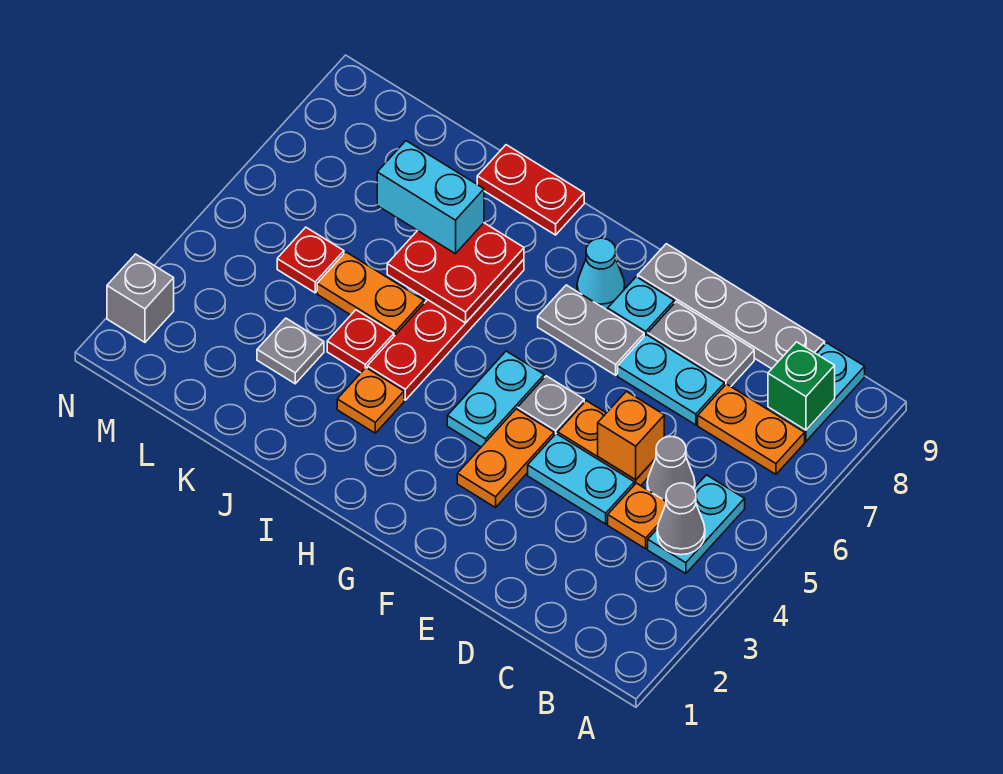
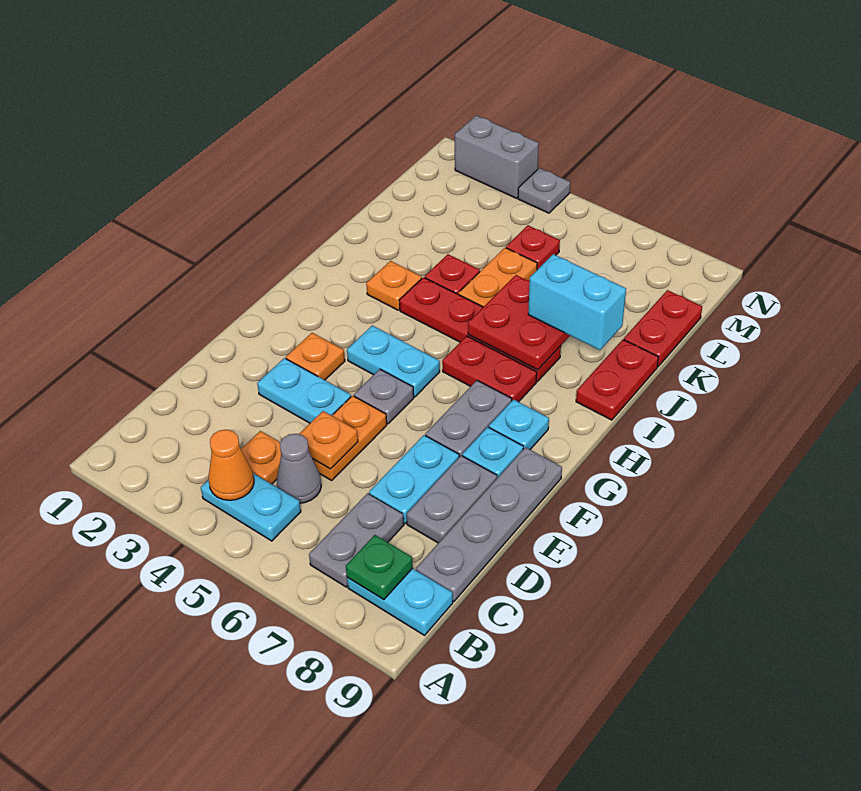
grey cone B4 level 2 -> orange cone B4 level 2
orange plate B7:C7 level 1 -> grey plate B7:C7 level 1
green brick B8 level 2 -> green plate B8 level 2
cyan plate D4:E4 level 1 -> cyan plate E3:E4 level 1
orange brick D5 level 2 -> orange plate D5 level 2
orange plate F3:F4 level 1 -> orange plate F3 level 1
cyan cone G8 level 1 -> cyan plate G8 level 1
none -> red plate H6:H7 level 1
cyan brick J7:K7 level 3 -> cyan brick J7:J8 level 3
grey plate K3 level 1 -> grey plate N4 level 1
none -> red plate K9:L9 level 1
grey brick N2 level 1 -> grey brick N2:N3 level 1

